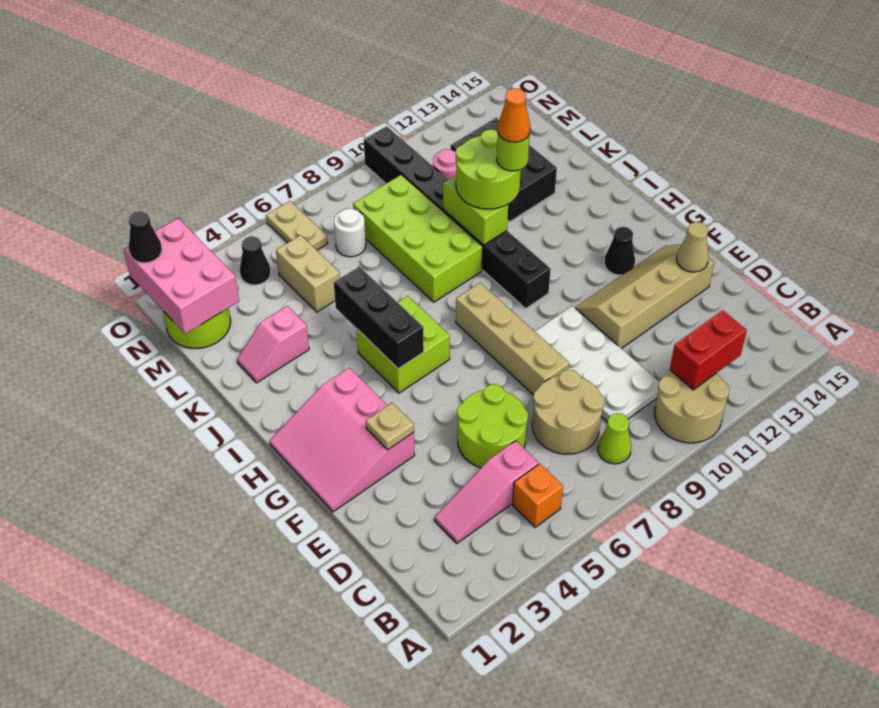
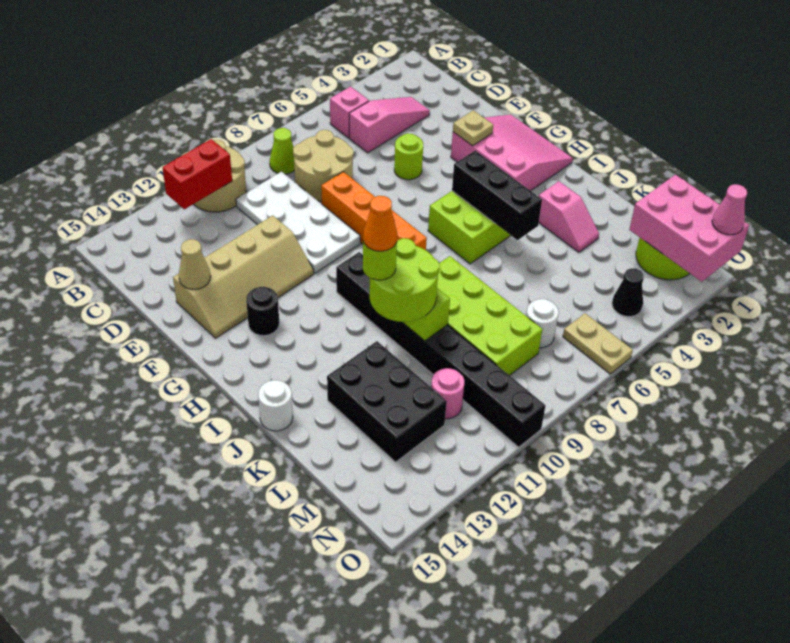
orange brick B5 level 1 -> pink brick B5 level 1
lime round brick D5:E6 level 1 -> lime round brick E5 level 1
tan brick E8:H8 level 1 -> orange brick E8:H8 level 1
black cone G13 level 1 -> black round brick G13 level 1
none -> white round brick J15 level 1
pink slope K2:K3 level 1 top 3 -> pink slope J3:K3 level 1 top J
tan brick L5:M5 level 1 -> none
black cone O1 level 3 -> pink cone O1 level 3

